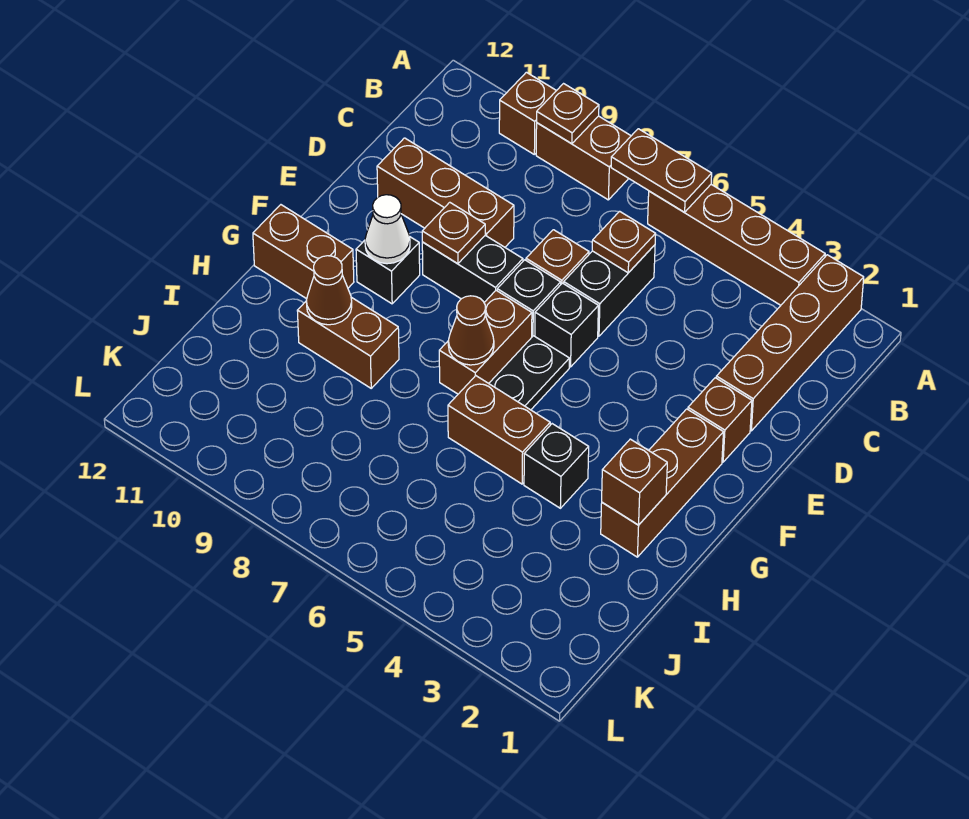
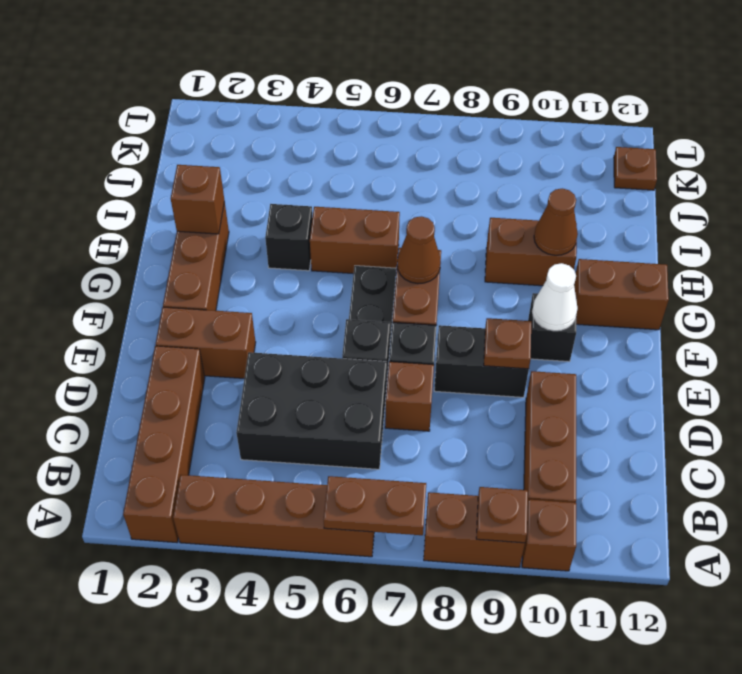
black brick C6:D6 level 1 -> black brick C4:D6 level 1
brown plate C6 level 2 -> brown plate K12 level 1
brown brick D9:D11 level 1 -> brown brick B10:D10 level 1
brown brick E2 level 1 -> brown brick E2:E3 level 1

